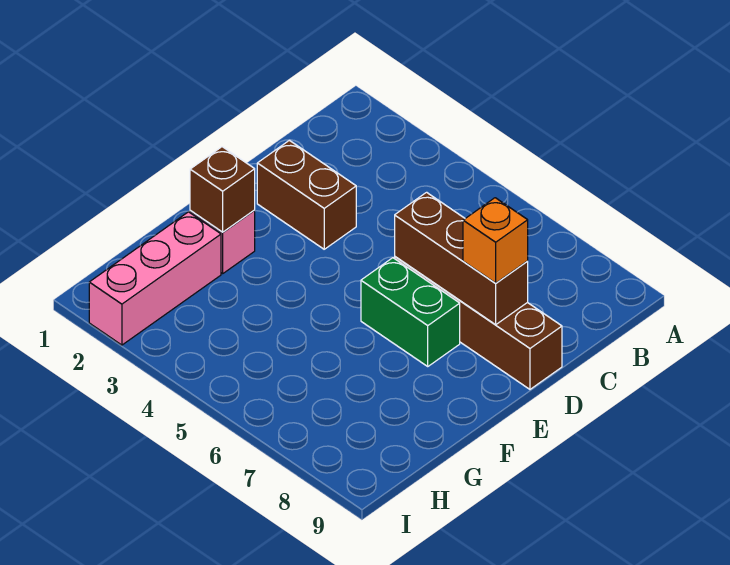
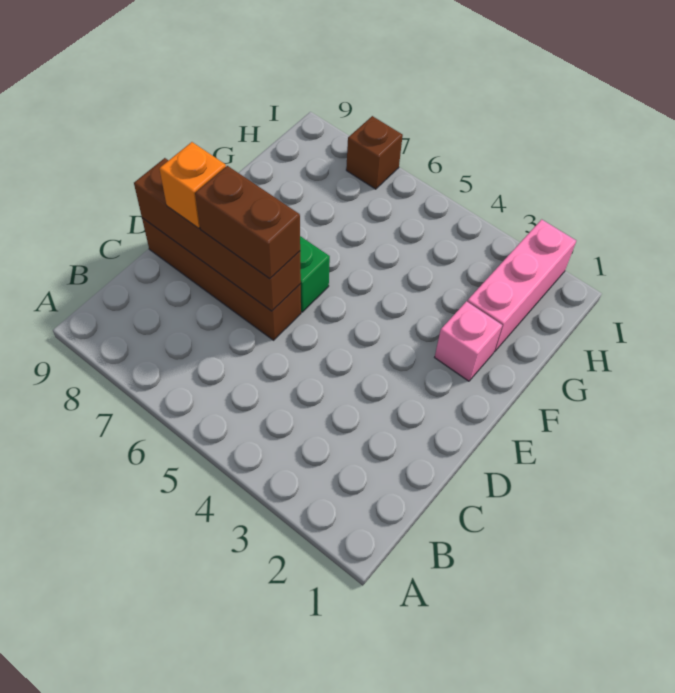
brown brick D2:D3 level 1 -> brown brick D6:D7 level 3
brown brick D6:D8 level 2 -> brown brick D6:D9 level 2
brown brick F2 level 2 -> brown brick I7 level 1

